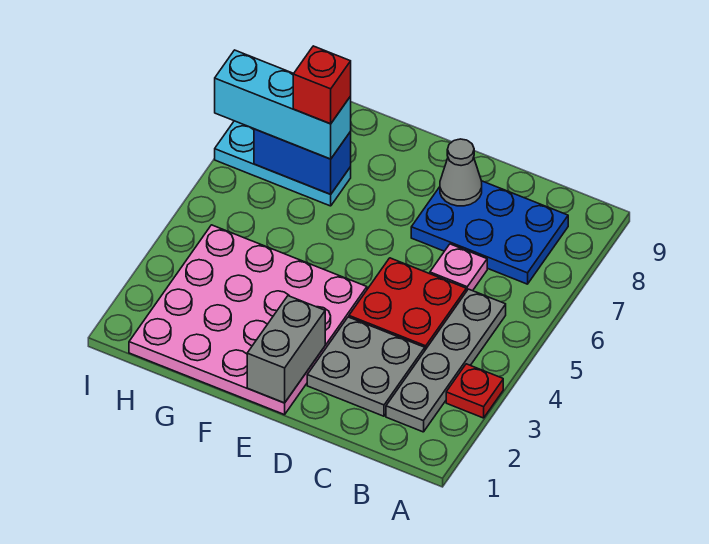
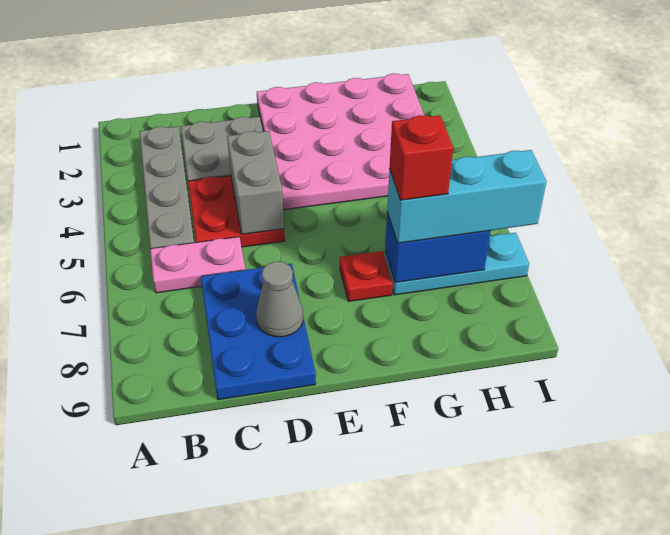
red plate A3 level 1 -> red plate F7 level 1
blue plate B7:D8 level 1 -> blue plate C7:D9 level 1
pink plate C6 level 1 -> pink plate B6:C6 level 1
grey brick E1:E2 level 2 -> grey brick D4:D5 level 2

